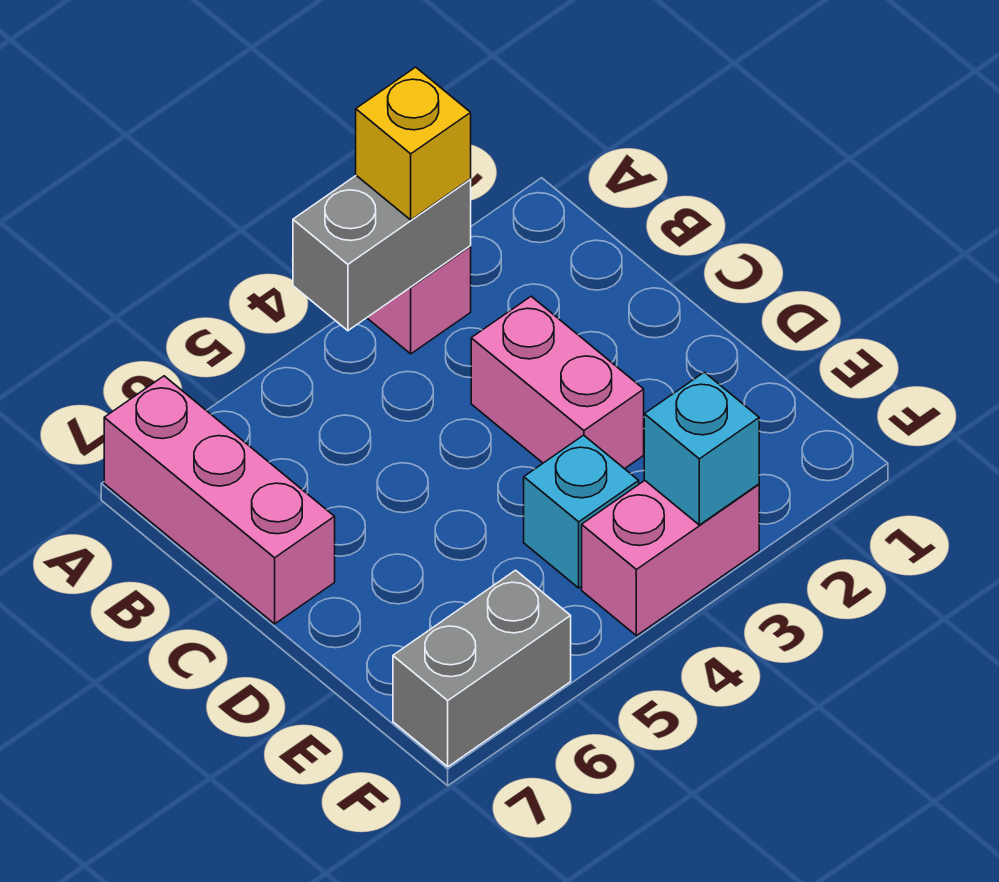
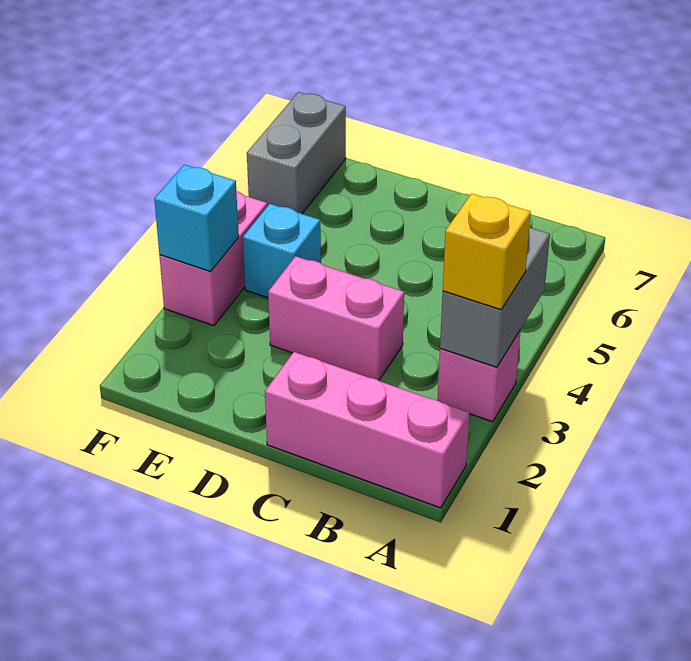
pink brick A7:C7 level 1 -> pink brick A1:C1 level 1

